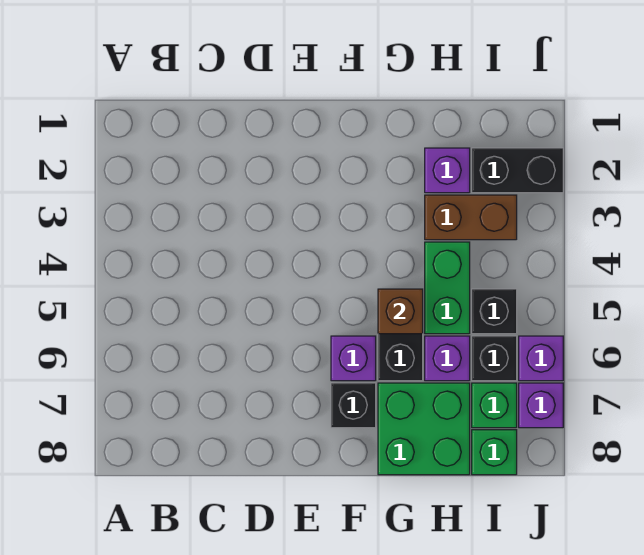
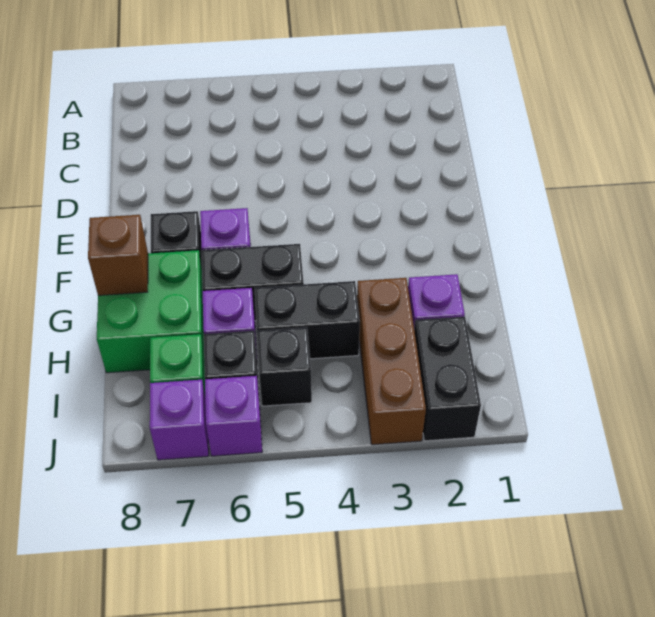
brown brick G5 level 2 -> brown brick G8 level 2
brown brick H3:I3 level 1 -> brown brick H3:J3 level 1
green brick H4:H5 level 1 -> black brick H4:H5 level 1
green brick I8 level 1 -> none

